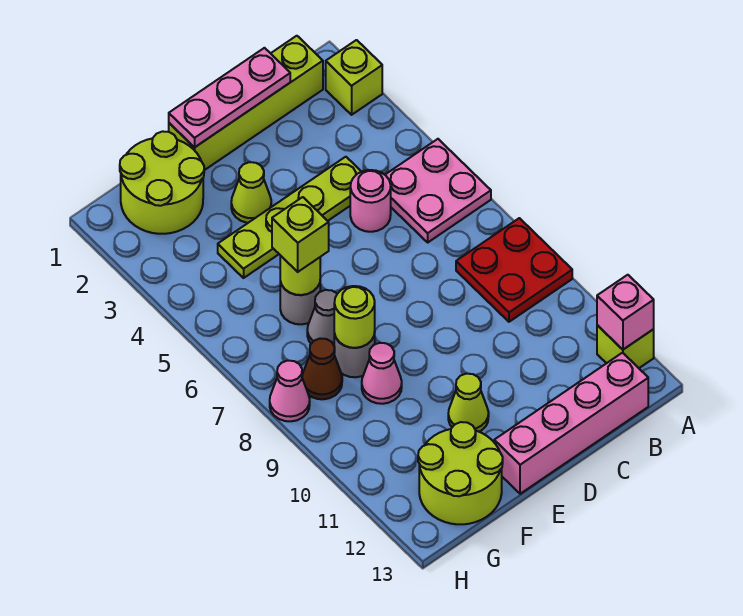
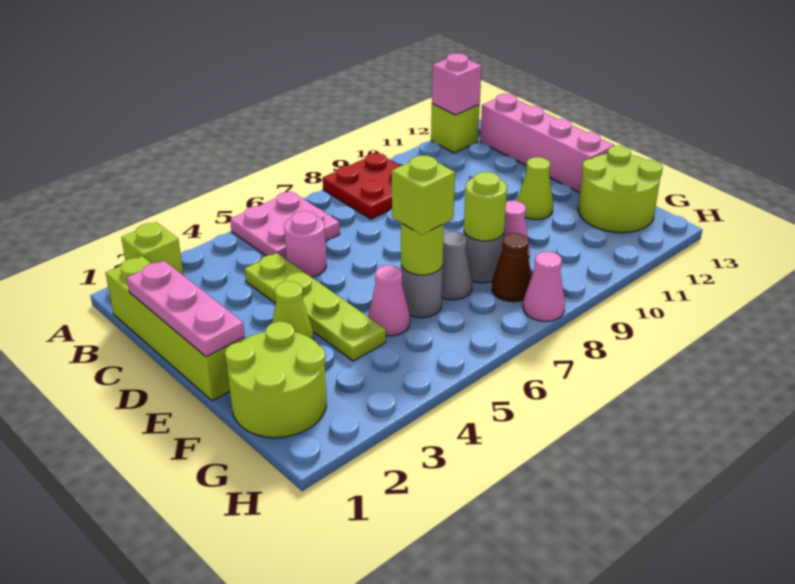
none -> pink cone F5 level 1

